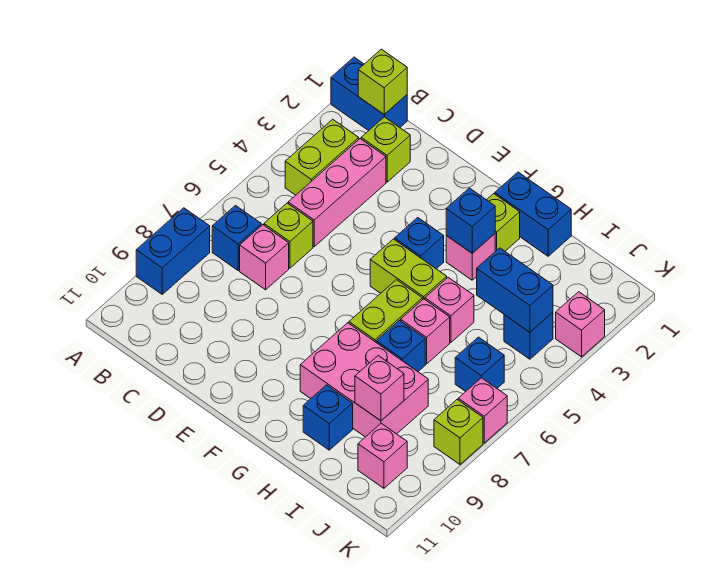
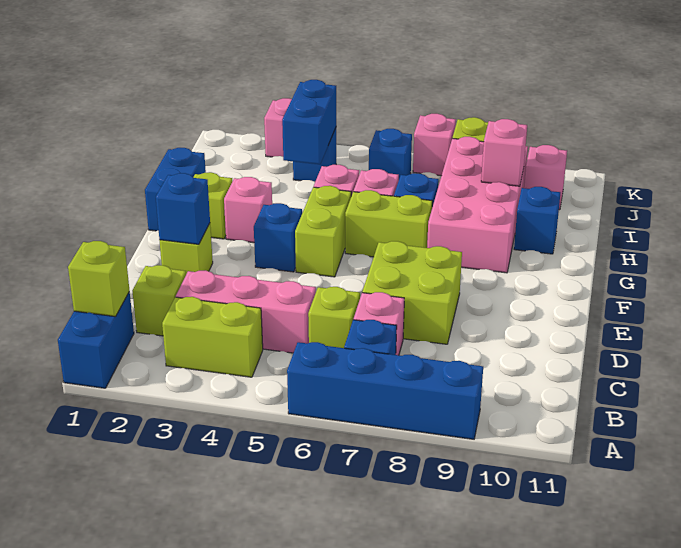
blue brick A8:A9 level 1 -> blue brick A6:A9 level 1
none -> lime brick D7:E8 level 1
none -> lime brick E2 level 1
blue brick G3 level 2 -> blue brick E2 level 2
pink brick G8:I9 level 1 -> pink brick G8:J9 level 1

